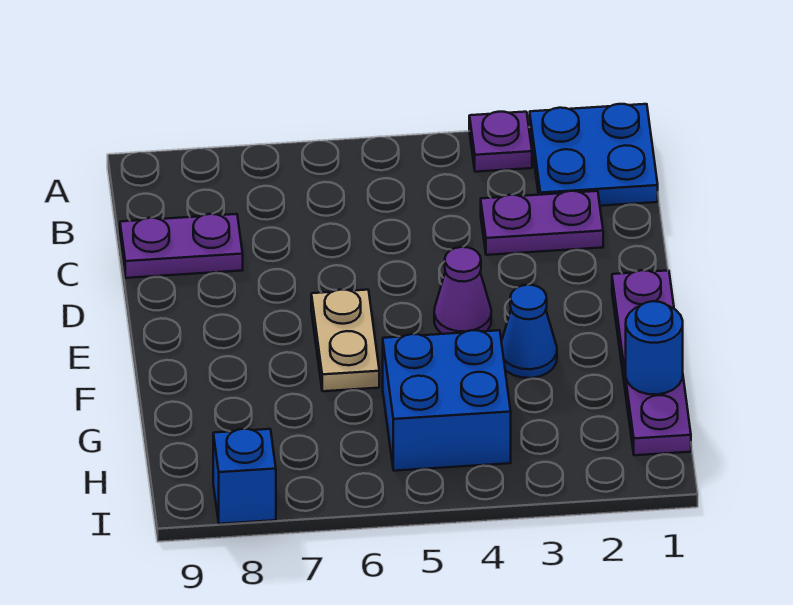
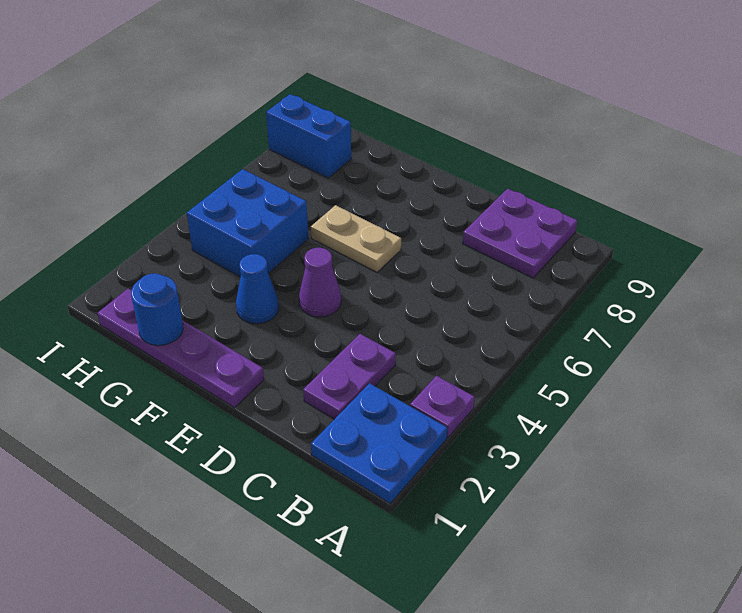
purple plate C8:C9 level 1 -> purple plate B8:C9 level 1
blue brick I8 level 1 -> blue brick H8:I8 level 1

